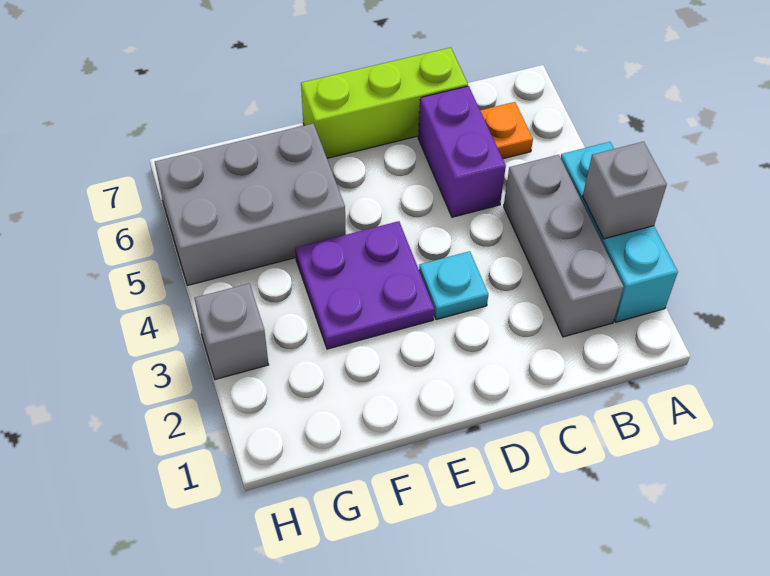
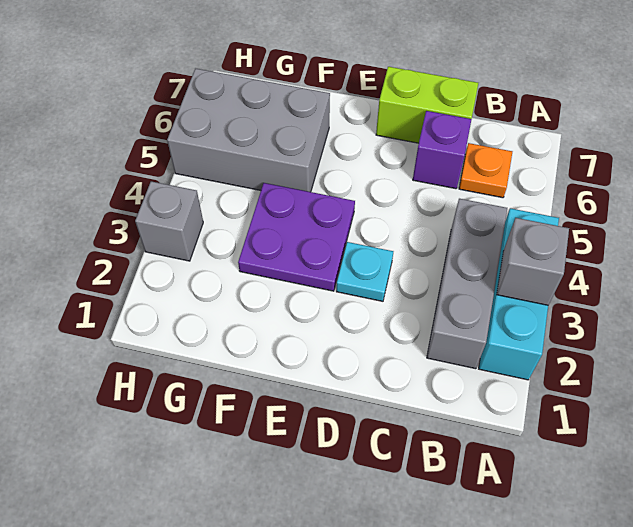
purple brick C5:C6 level 1 -> purple brick C6 level 1
lime brick C7:E7 level 1 -> lime brick C7:D7 level 1

